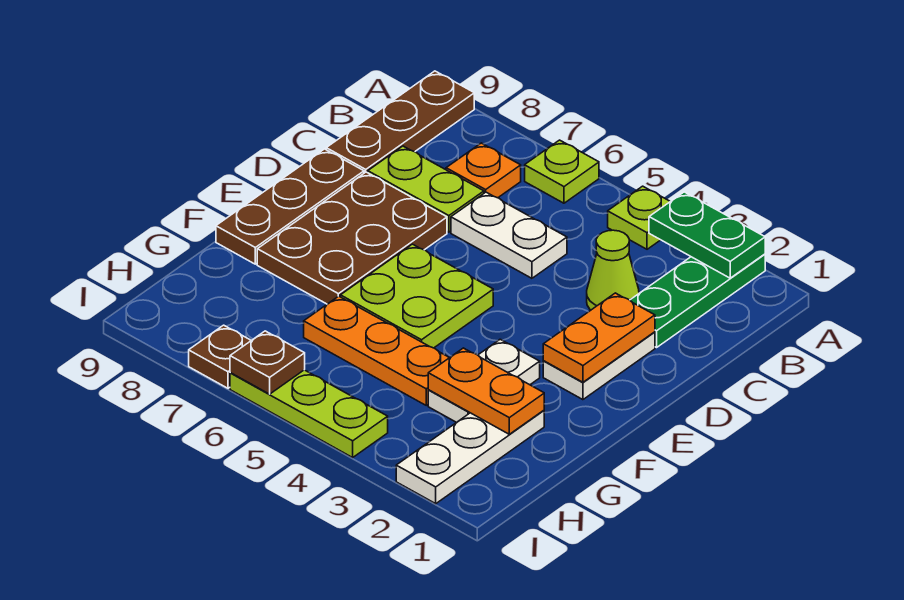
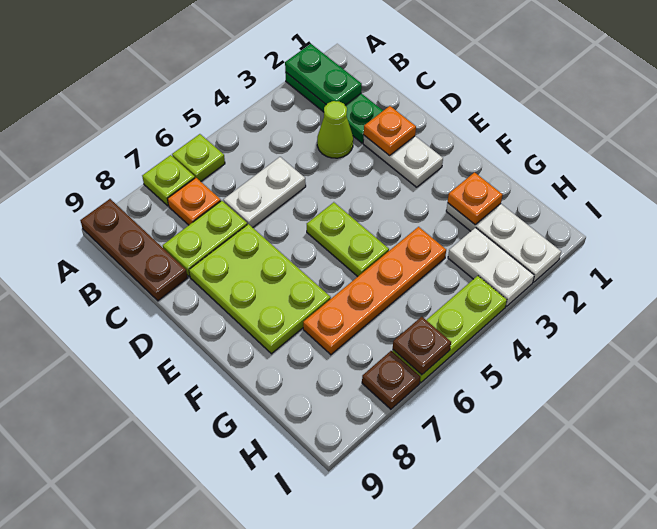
green plate A2:A3 level 2 -> green plate A2:B2 level 2
lime plate A4 level 1 -> lime plate A7 level 1
orange plate D2:E2 level 2 -> orange plate D2 level 2
brown plate D7:F8 level 1 -> lime plate D7:F8 level 1
brown plate D9:F9 level 1 -> none
lime plate E5:F6 level 1 -> lime plate E5:F5 level 1
white plate F3:G3 level 1 -> white plate H3:I3 level 1
orange plate G2:G3 level 2 -> orange plate G2 level 2
orange plate G4:G6 level 1 -> orange plate G4:G7 level 1

